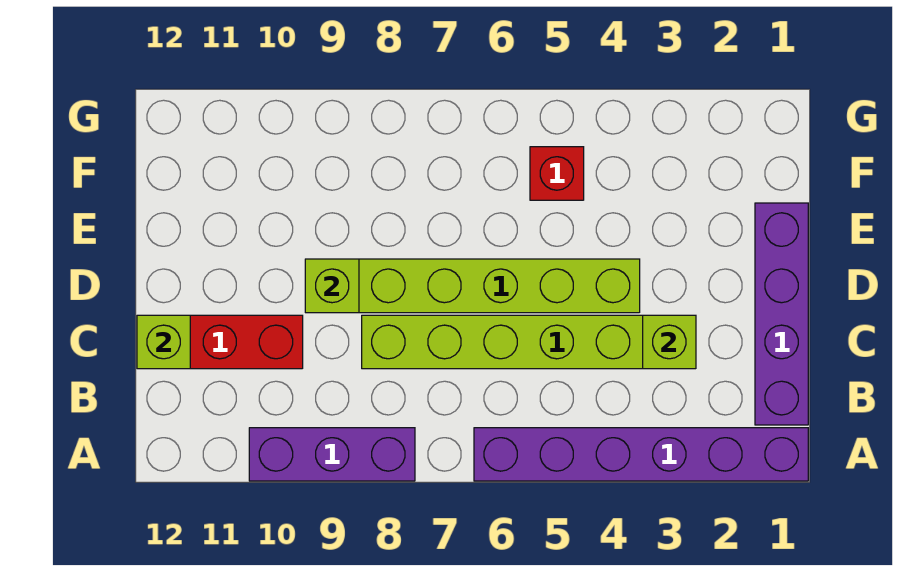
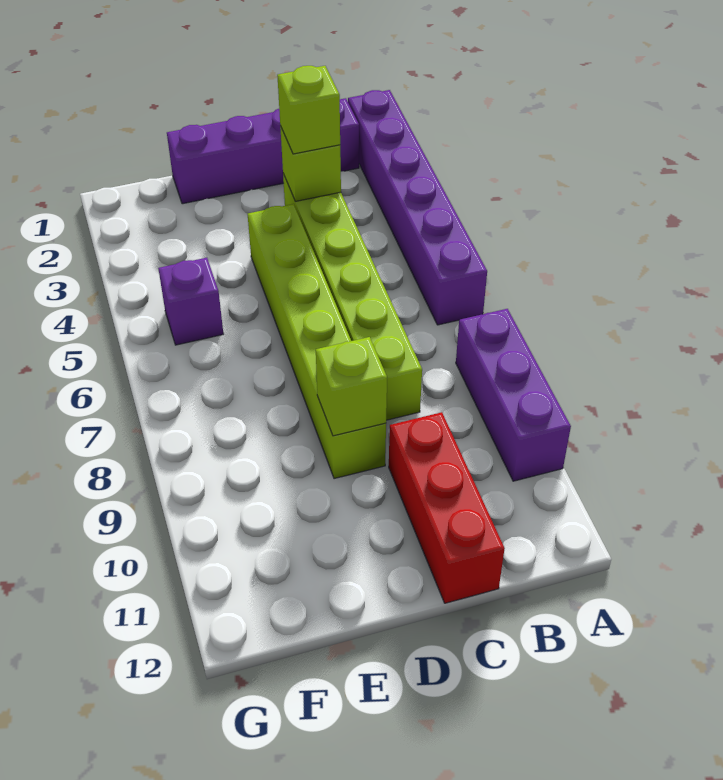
lime brick C12 level 2 -> lime brick C3 level 3
red brick F5 level 1 -> purple brick F5 level 1

